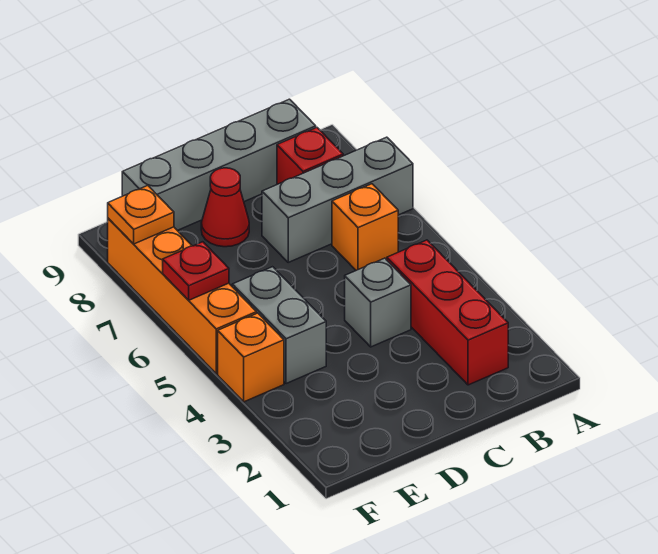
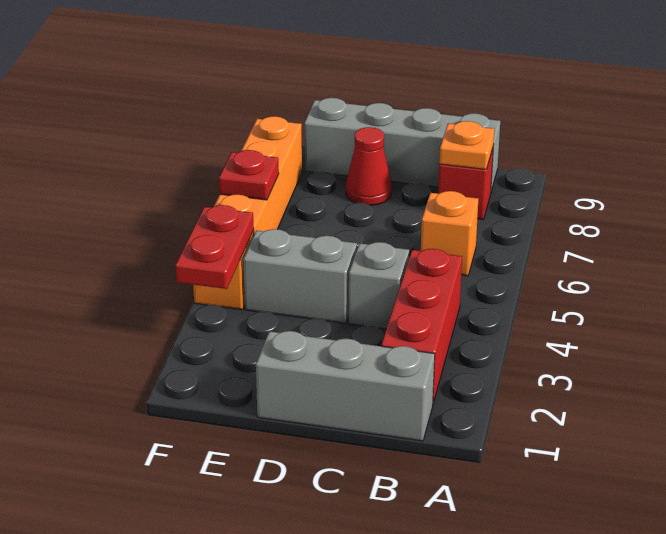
grey brick A7:C7 level 1 -> grey brick B1:D1 level 1
grey brick E4:E5 level 1 -> grey brick D4:E4 level 1
none -> red plate F3:F4 level 2
orange plate F8 level 2 -> orange plate B8 level 2

